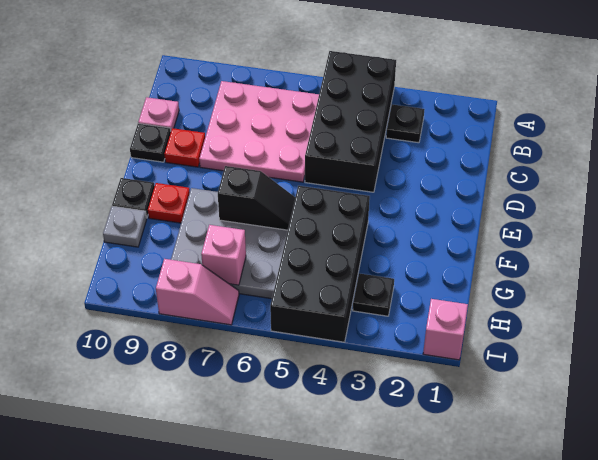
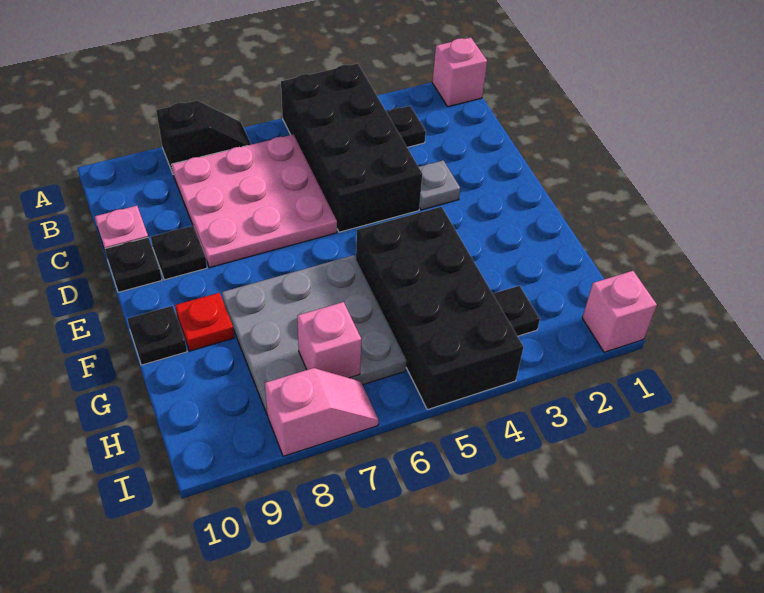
none -> pink brick A1 level 1
red plate D9 level 1 -> black plate D9 level 1
black slope F6:F7 level 2 top 7 -> black slope A7:A8 level 1 top 8
grey plate G10 level 1 -> grey plate D3 level 1

